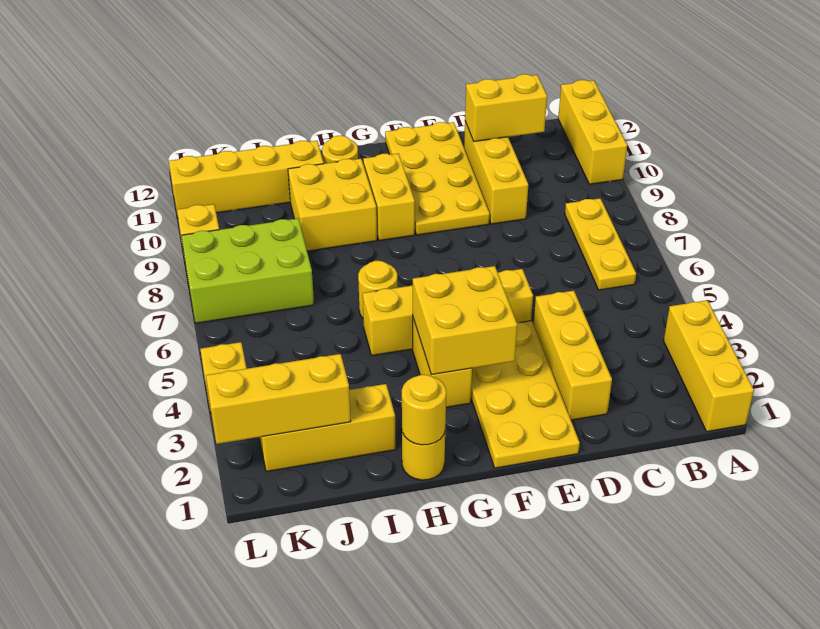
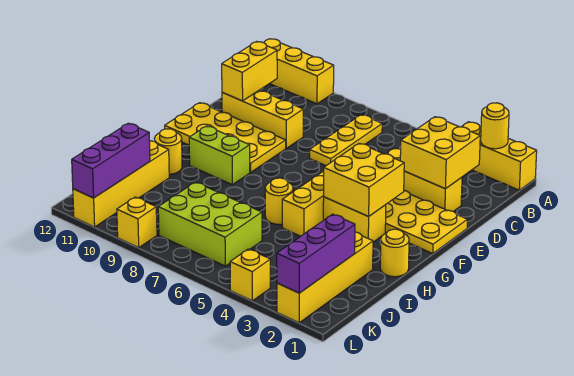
yellow plate B6:B8 level 1 -> yellow plate B7:D7 level 1
yellow brick G9:G10 level 1 -> lime brick G9:G10 level 1
yellow round brick H1 level 2 -> yellow round brick A2 level 2
yellow brick H9:I10 level 1 -> yellow brick C2:D3 level 2
yellow brick I2:K2 level 1 -> yellow brick I2:L2 level 1
yellow brick J2:L2 level 2 -> purple brick J2:L2 level 2
lime brick J7:L8 level 1 -> lime brick J6:K8 level 1
none -> purple brick J11:L11 level 2

